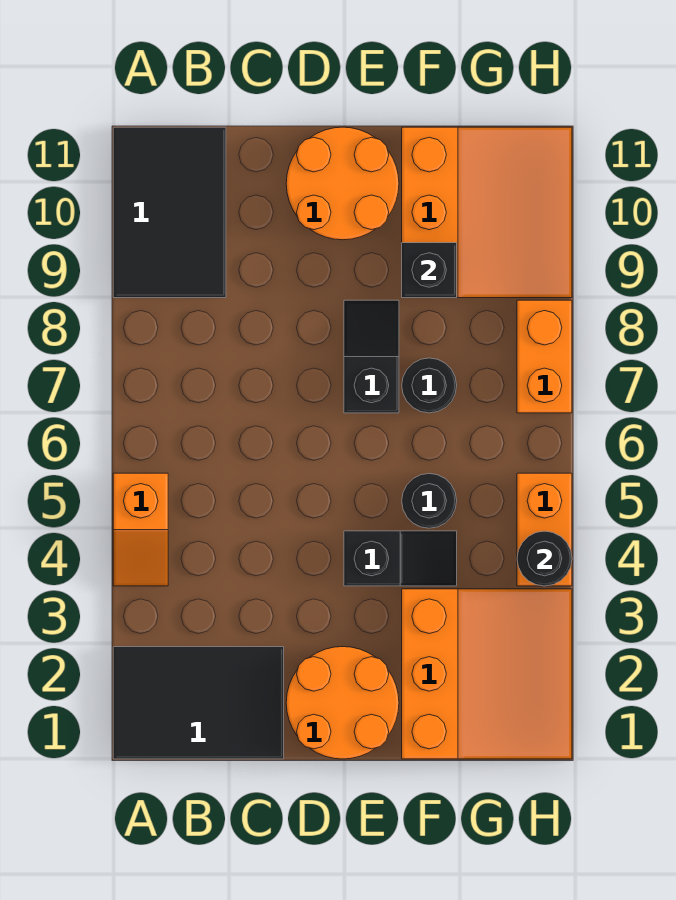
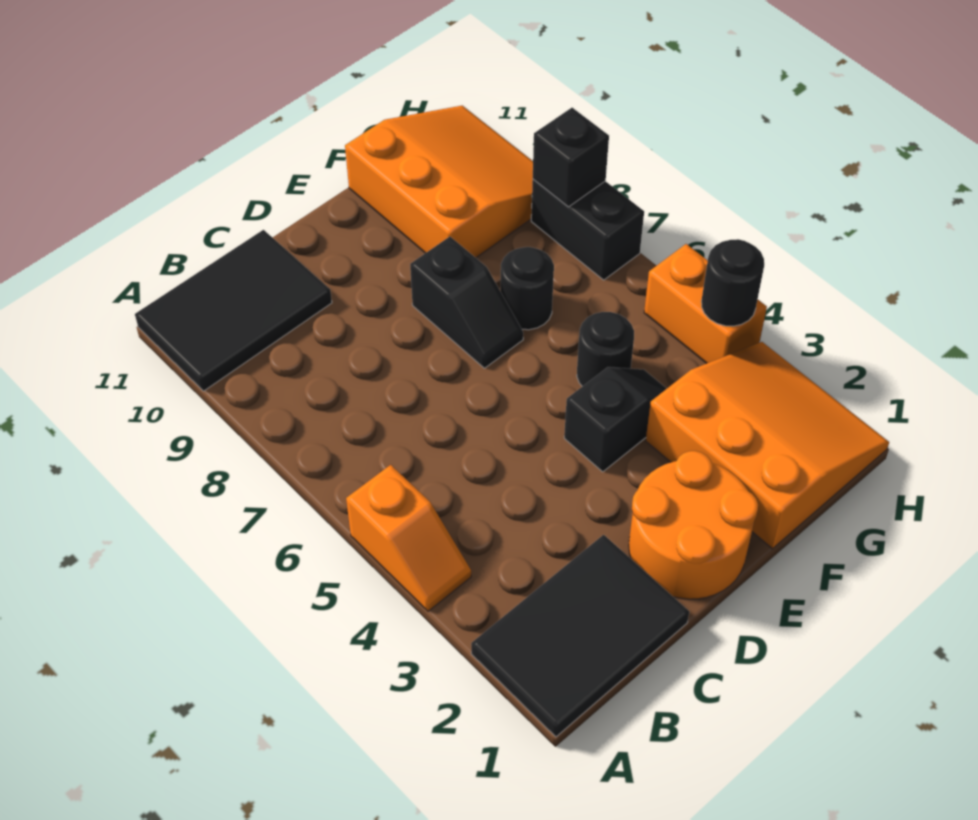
black tile A9:B11 level 1 -> black tile A10:C11 level 1
orange round brick D10:E11 level 1 -> none
black slope E7:E8 level 1 top 7 -> black slope E7:E8 level 1 top 8
black brick F9 level 2 -> black brick H8 level 2
orange brick H7:H8 level 1 -> black brick H7:H8 level 1

